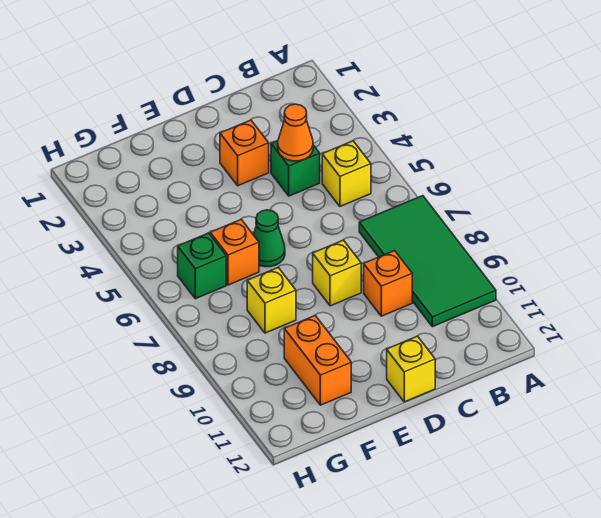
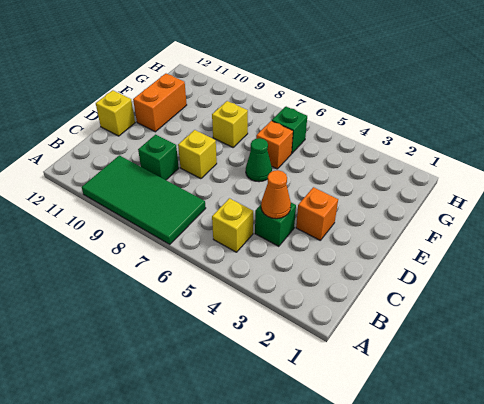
orange brick C9 level 1 -> green brick C9 level 1
orange brick F10:F11 level 1 -> orange brick E11:F11 level 1

